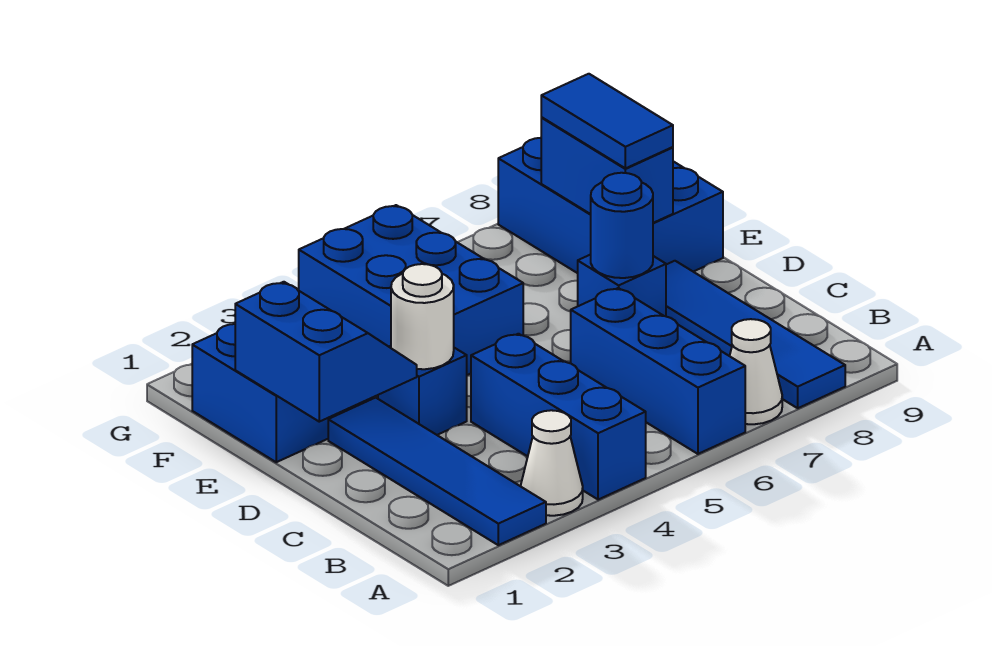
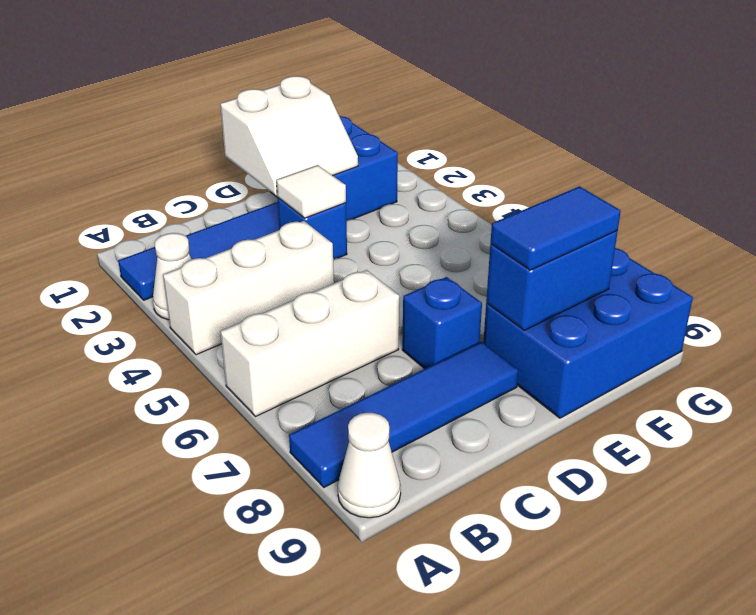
blue brick A4:C4 level 1 -> white brick A4:C4 level 1
blue brick A6:C6 level 1 -> white brick A6:C6 level 1
white cone A7 level 1 -> white cone A9 level 1
blue slope D1:E2 level 2 top 1 -> white slope D1:E2 level 2 top 1
white round brick D3 level 2 -> white tile D3 level 2
blue round brick D7 level 2 -> none
blue brick E4:G5 level 1 -> none

